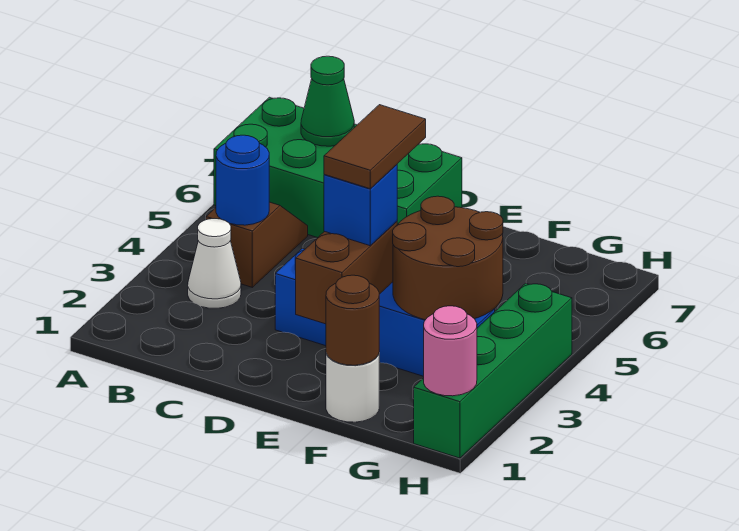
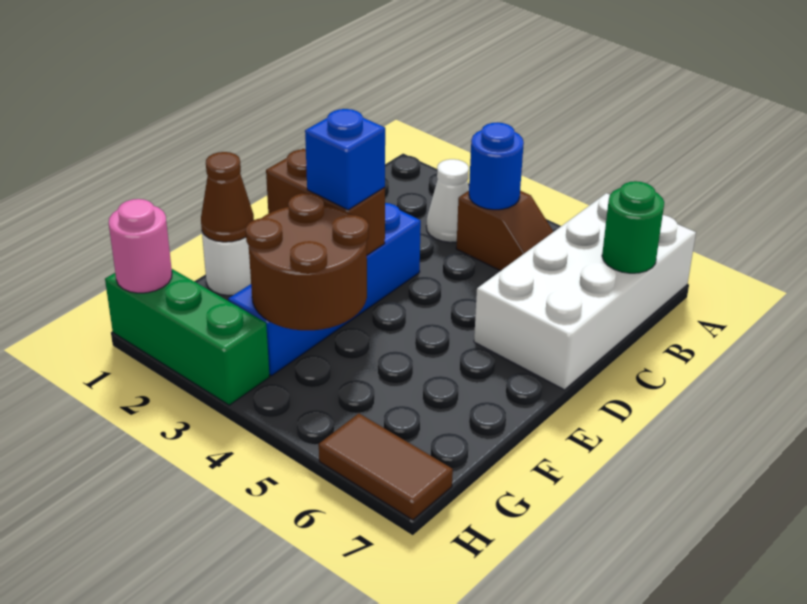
green brick A6:D7 level 1 -> white brick A6:D7 level 1
green cone B7 level 2 -> green round brick B7 level 2
brown tile E3:E4 level 4 -> brown tile H6:H7 level 1
brown round brick F1 level 2 -> brown cone F1 level 2
green brick H1:H4 level 1 -> green brick H1:H3 level 1

